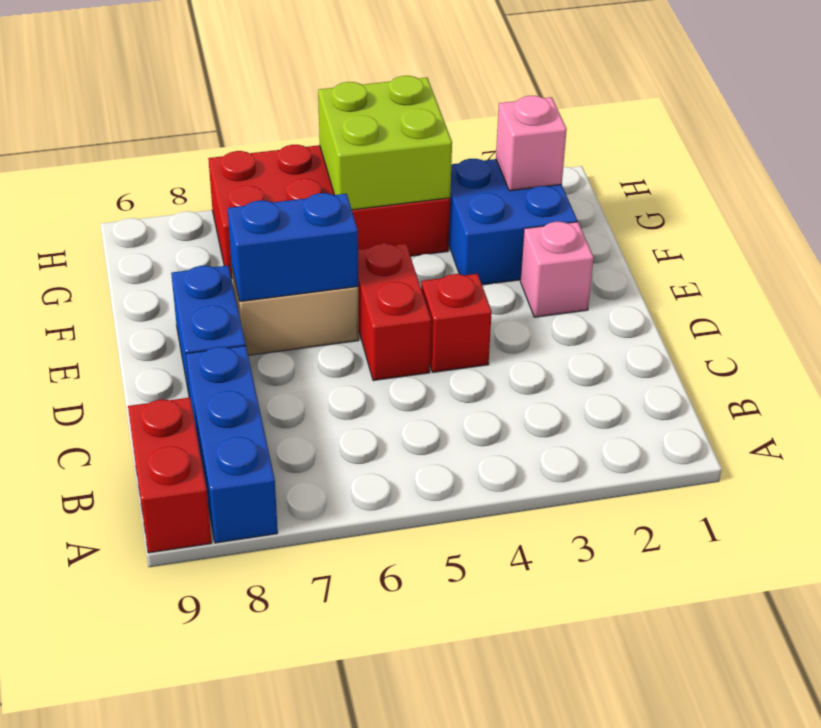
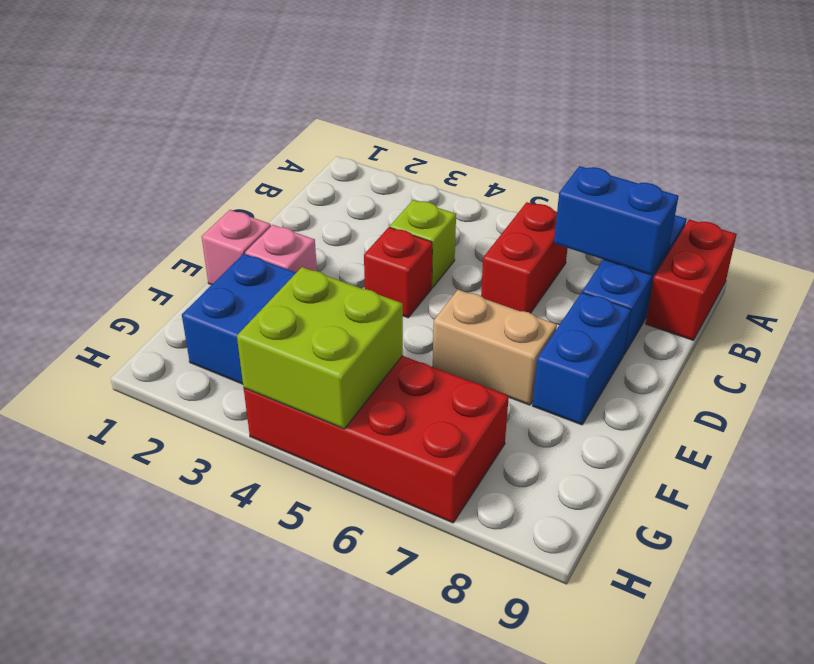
none -> lime brick C4 level 1
red brick D5:E5 level 1 -> red brick B6:C6 level 1
blue brick E6:E7 level 2 -> blue brick B7:B8 level 2
pink brick G2 level 2 -> pink brick E1 level 1

